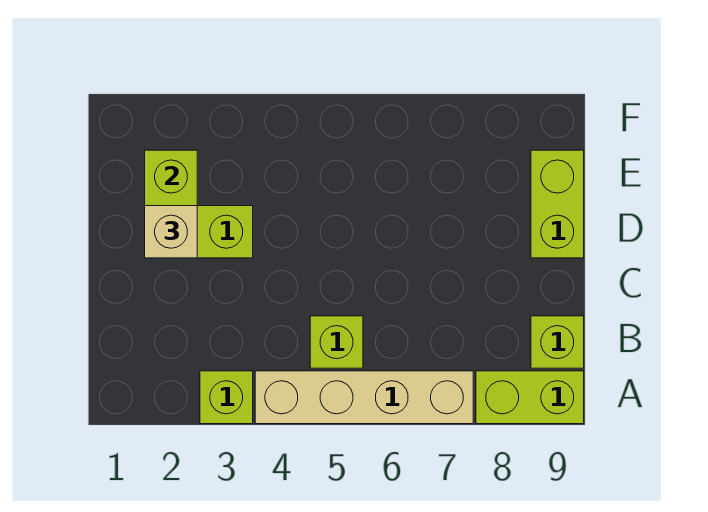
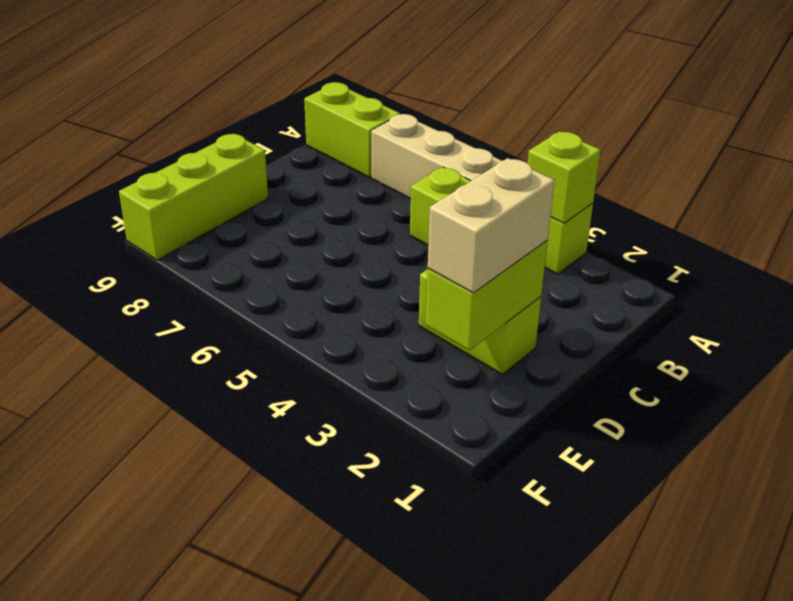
lime brick B9 level 1 -> lime brick A3 level 2
tan brick D2 level 3 -> tan brick D2:E2 level 3
lime brick D9:E9 level 1 -> lime brick D9:F9 level 1

